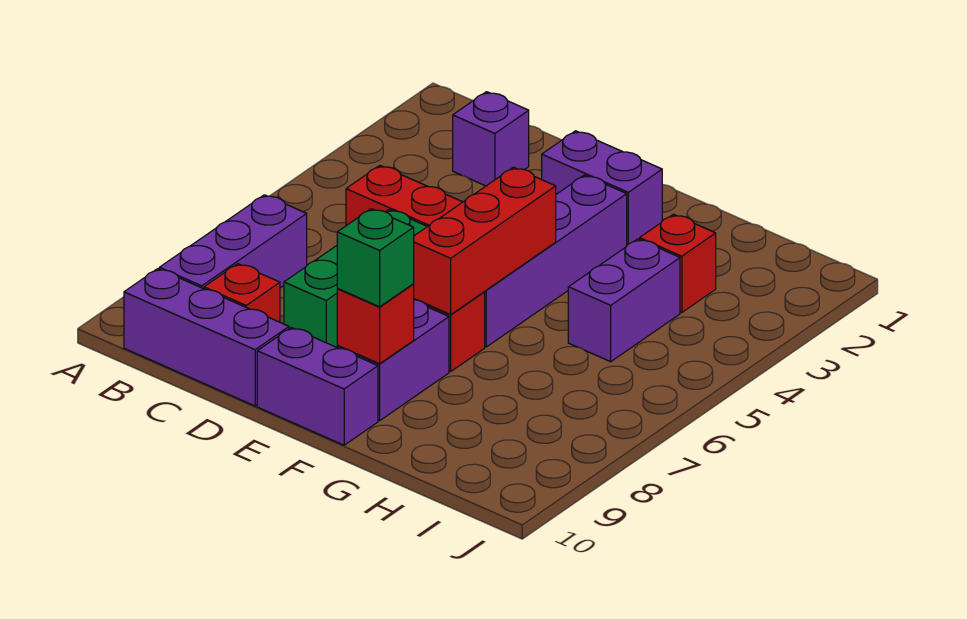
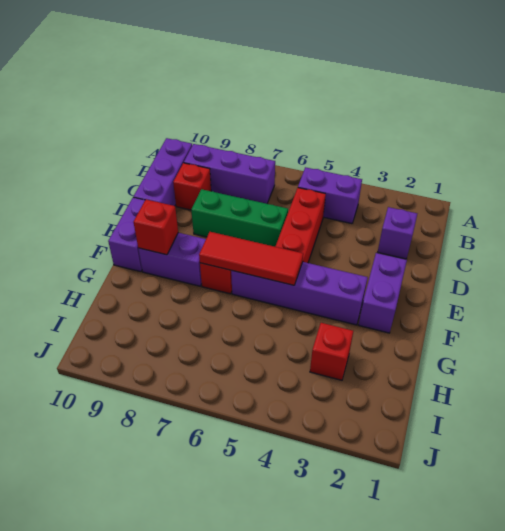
red brick F5:F7 level 2 -> red tile F5:F7 level 2
green brick F9 level 3 -> none
purple brick H4:H5 level 1 -> purple brick B4:B5 level 1

